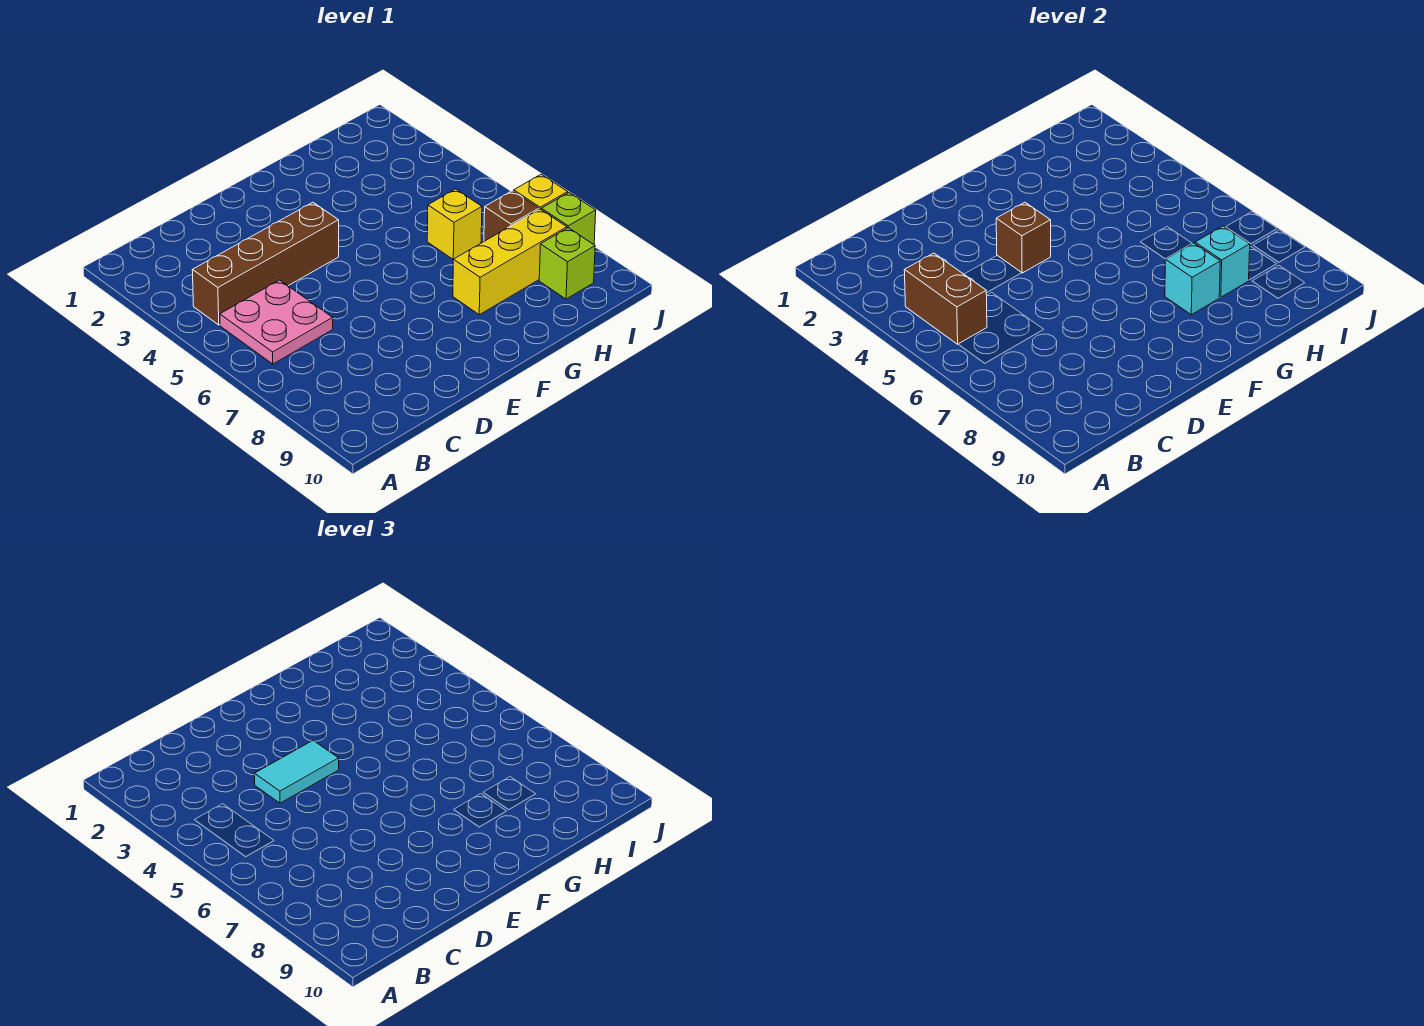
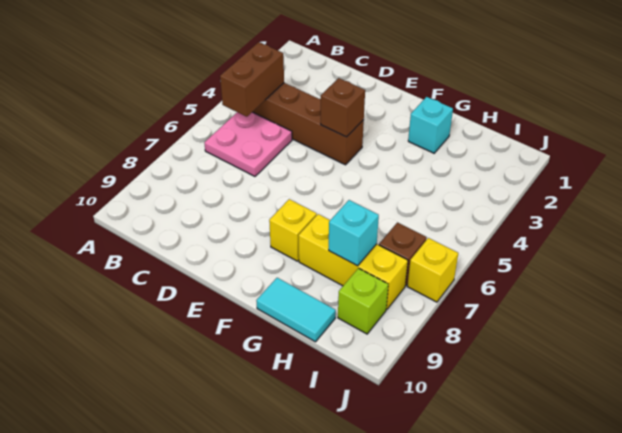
cyan tile D4:E4 level 3 -> cyan tile G10:H10 level 1
cyan brick G8 level 2 -> cyan brick G2 level 1
yellow brick H6 level 1 -> yellow brick F8 level 1
lime brick J8 level 1 -> none

